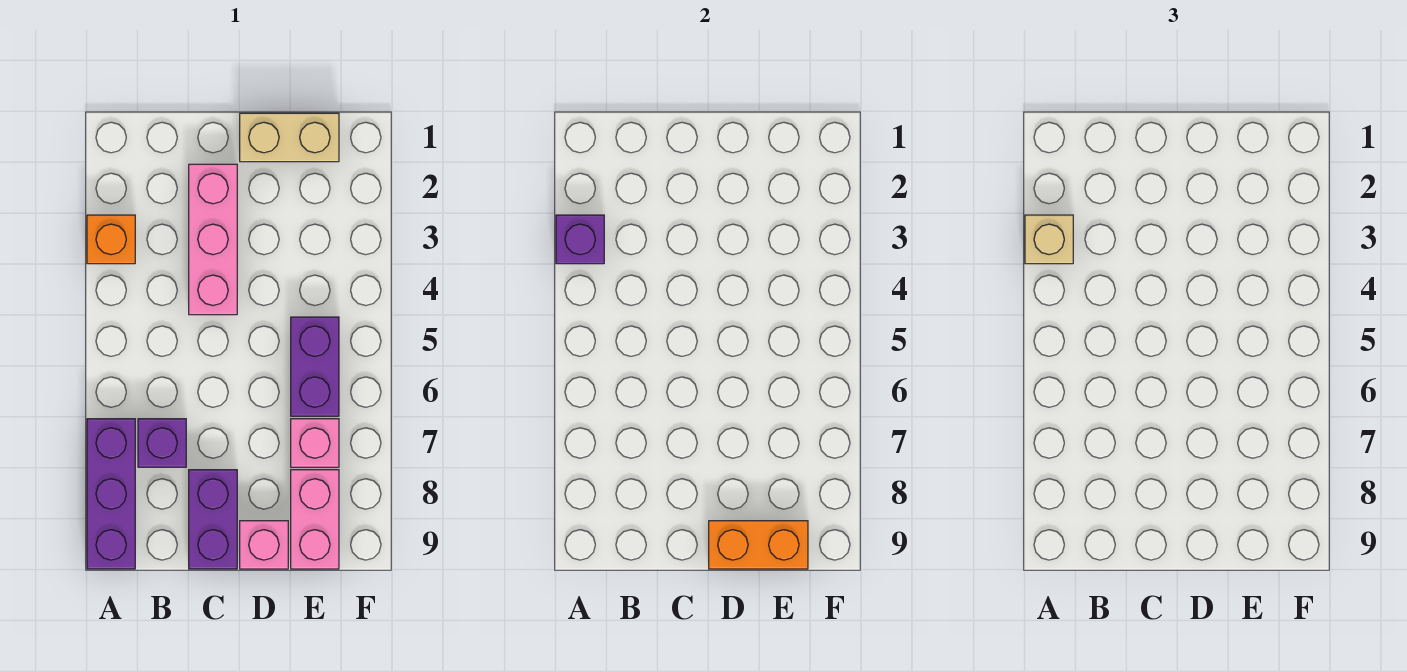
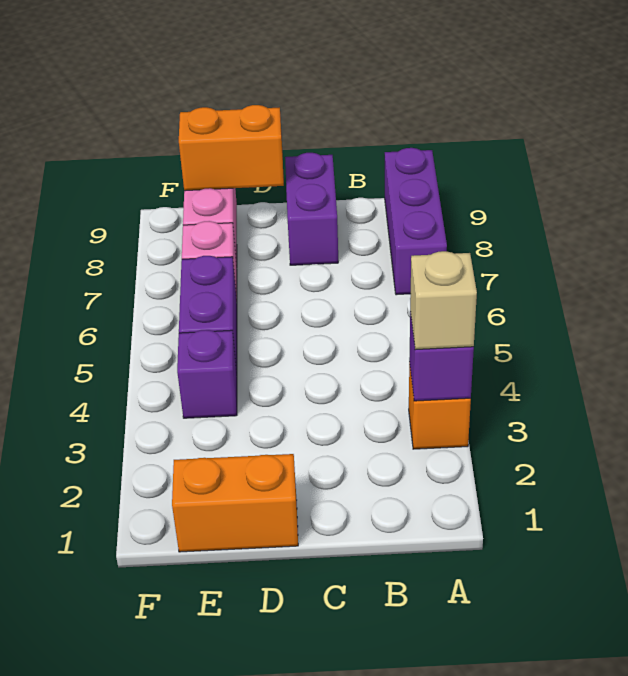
purple brick B7 level 1 -> purple brick E4 level 1
pink brick C2:C4 level 1 -> none
tan brick D1:E1 level 1 -> orange brick D1:E1 level 1
pink brick D9 level 1 -> none

